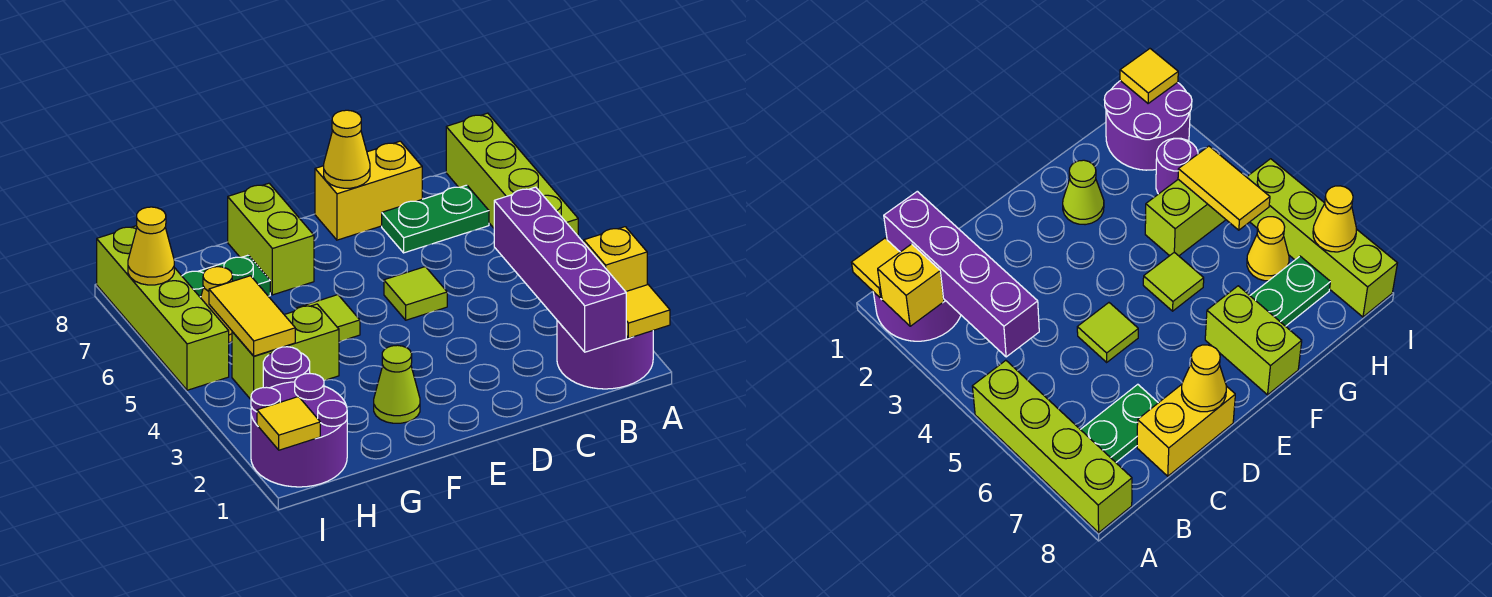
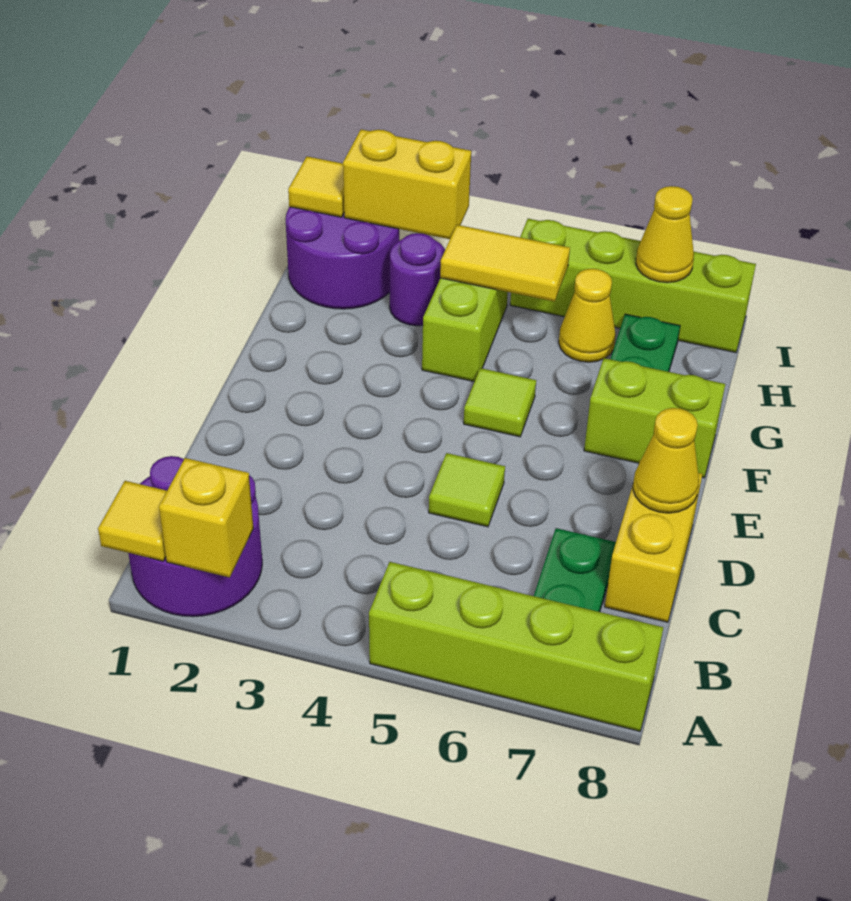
purple brick B1:B4 level 2 -> none
lime cone F2 level 1 -> none
none -> yellow brick I2:I3 level 2

